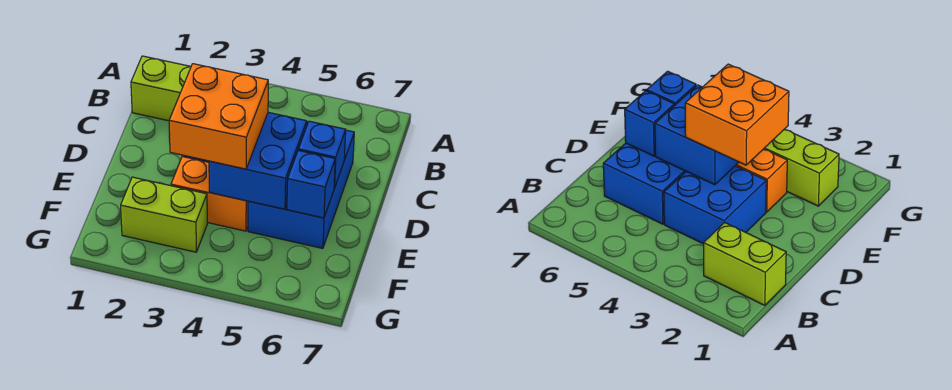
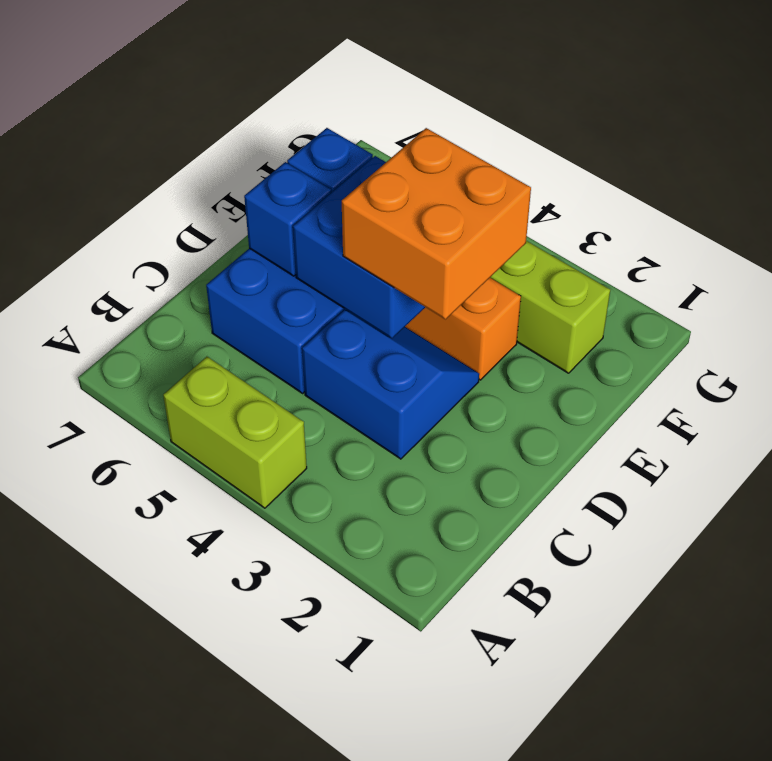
lime brick B1:B2 level 1 -> lime brick A4:A5 level 1
blue brick C3:D4 level 1 -> blue slope C3:D4 level 1 top C

